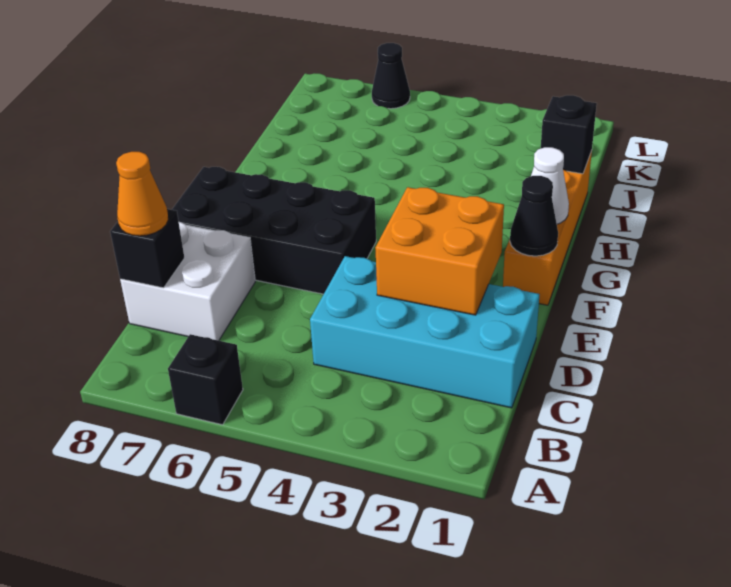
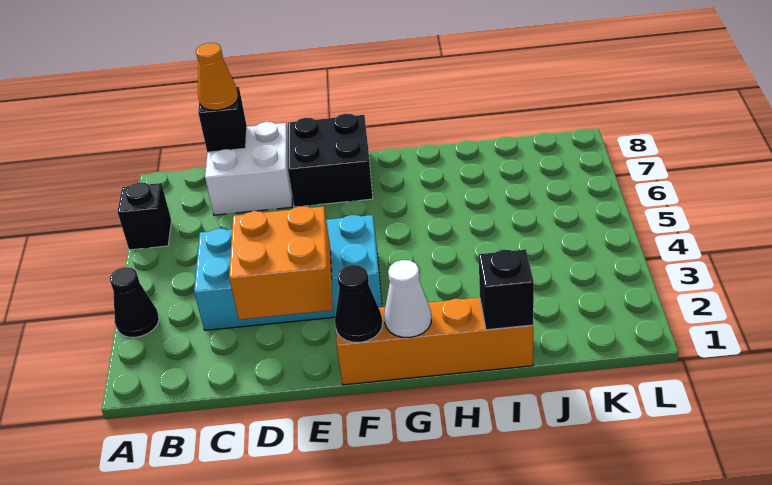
cyan brick C1:D4 level 1 -> cyan brick C3:F4 level 1
black brick E5:F8 level 1 -> black brick E7:F8 level 1
black cone L6 level 1 -> black cone A3 level 1

